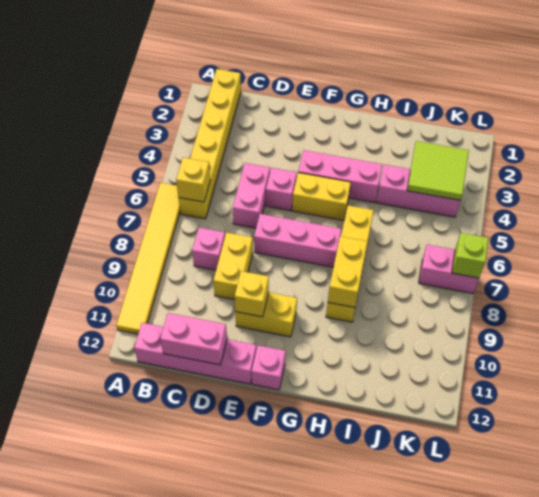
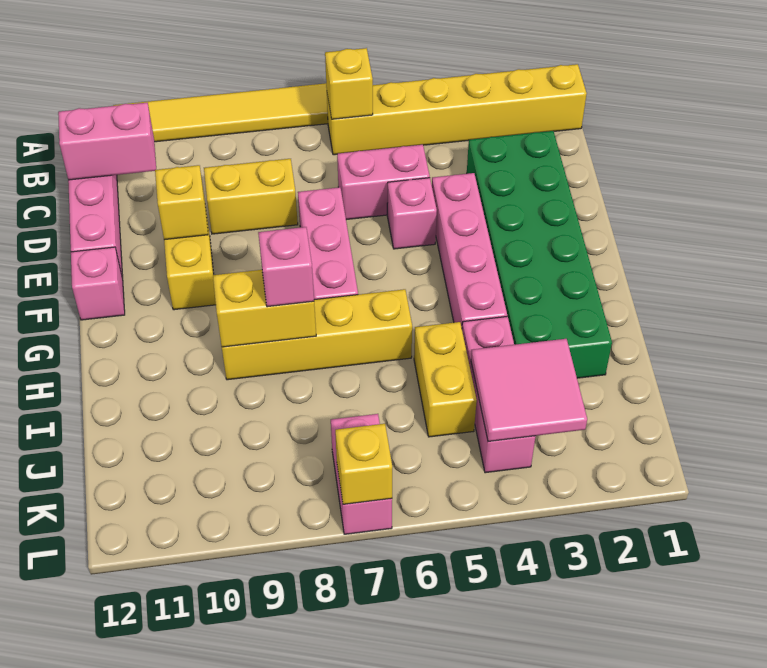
pink brick C8 level 1 -> pink brick H8 level 3
pink brick C12:D12 level 2 -> pink brick C11:C12 level 2
none -> green brick D2:I3 level 1
pink brick F4:H4 level 1 -> pink brick E4:H4 level 1
yellow brick F5:G5 level 1 -> yellow brick I5:J5 level 1
lime tile J3:K4 level 2 -> pink tile J3:K4 level 2
lime brick L7 level 2 -> yellow brick L7 level 2

